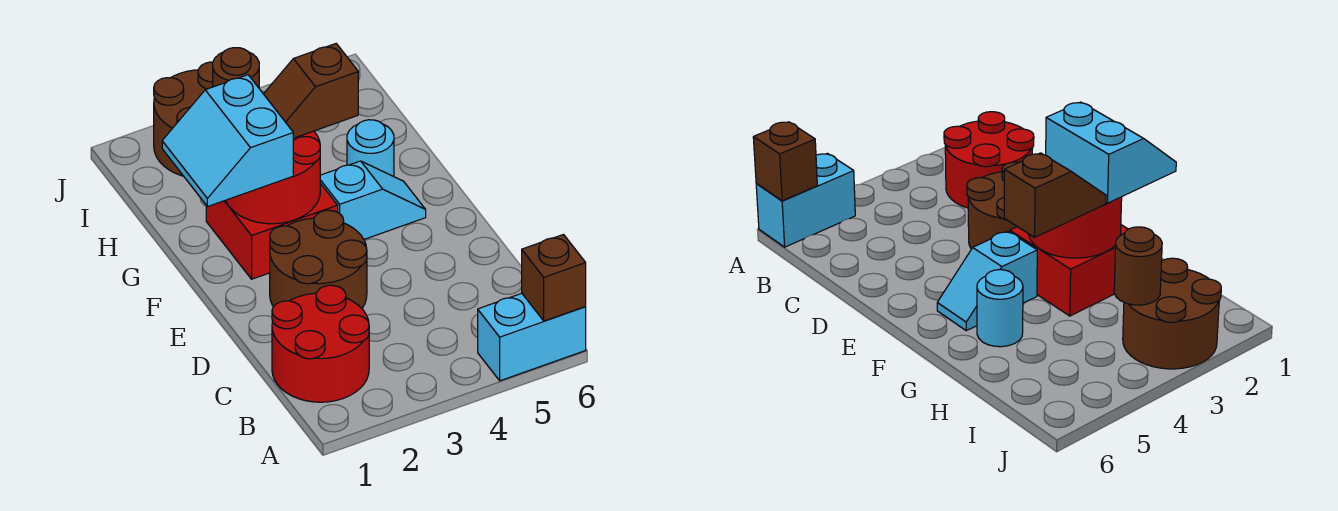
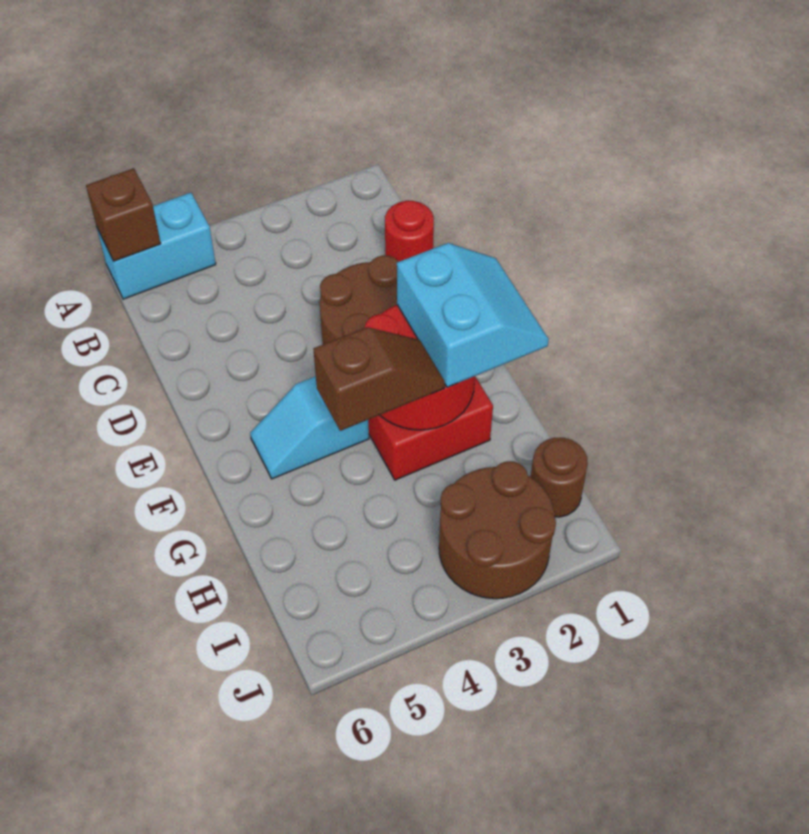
red round brick B1:C2 level 1 -> red round brick C1 level 1
cyan round brick G5 level 1 -> none
brown round brick I3 level 2 -> brown round brick I1 level 1

